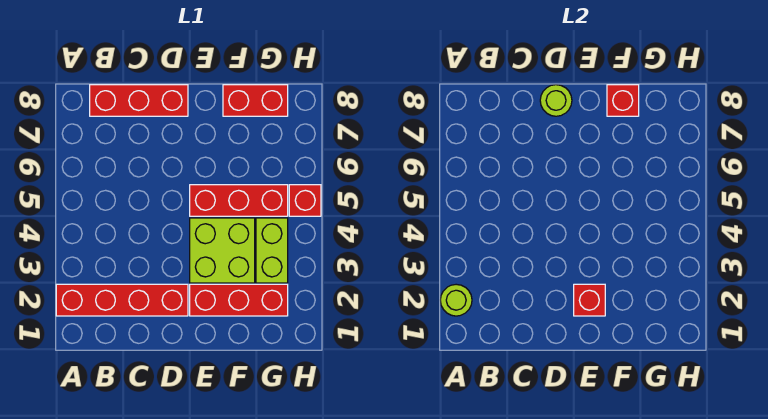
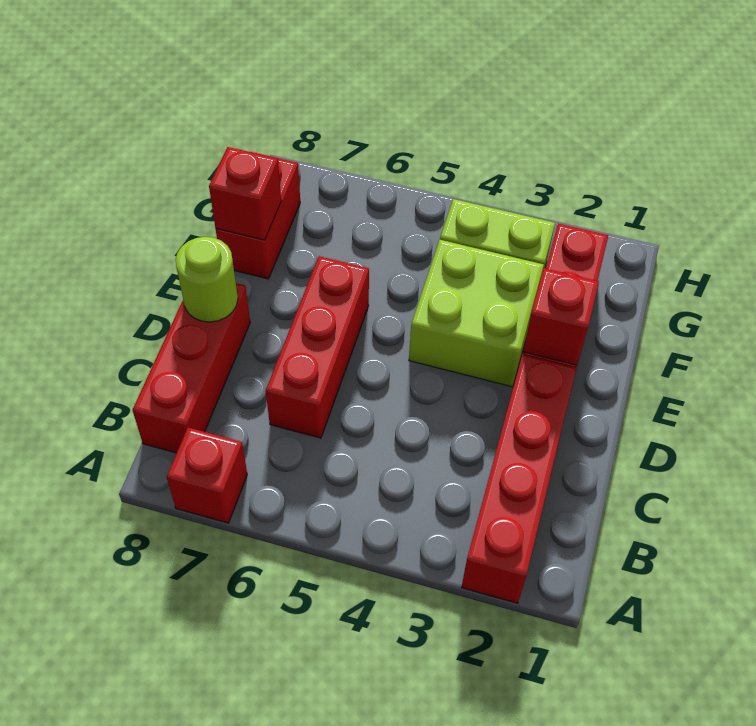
lime round brick A2 level 2 -> none
red brick E5:G5 level 1 -> red brick C6:E6 level 1
red brick H5 level 1 -> red brick A7 level 1

